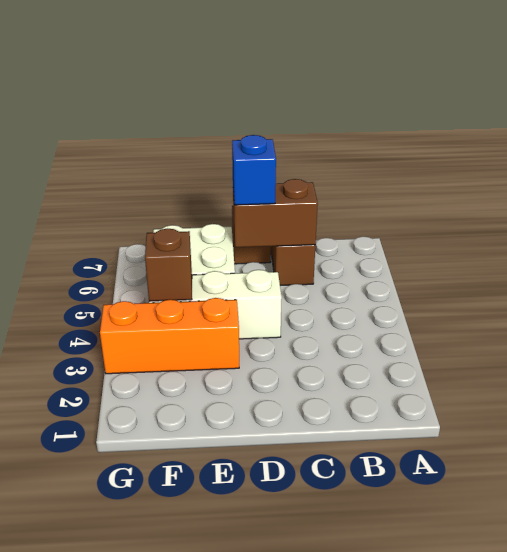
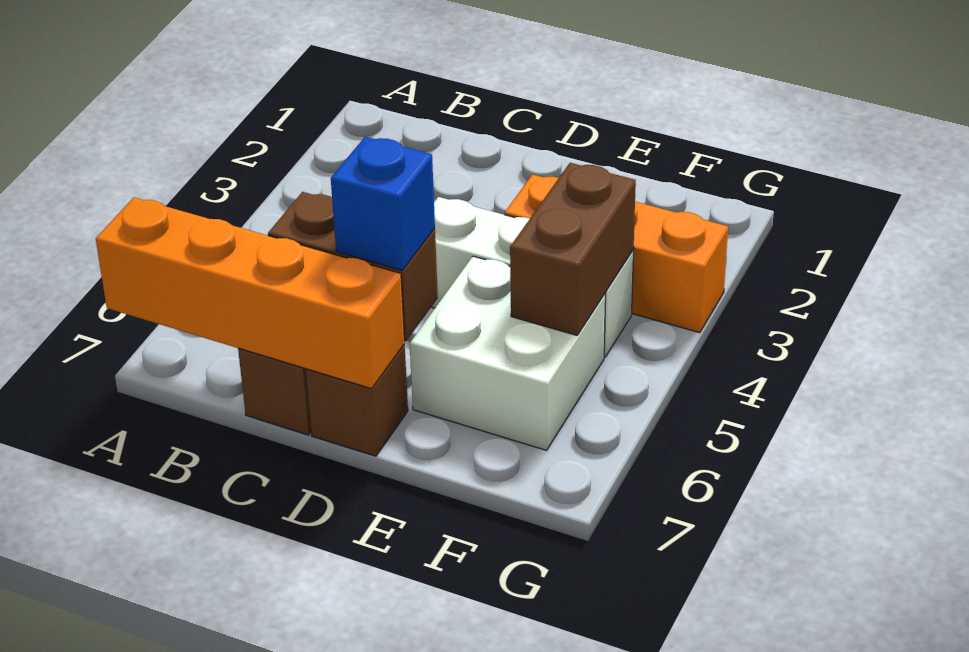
none -> orange brick A7:D7 level 2
brown brick F4 level 2 -> brown brick F4:F5 level 2

